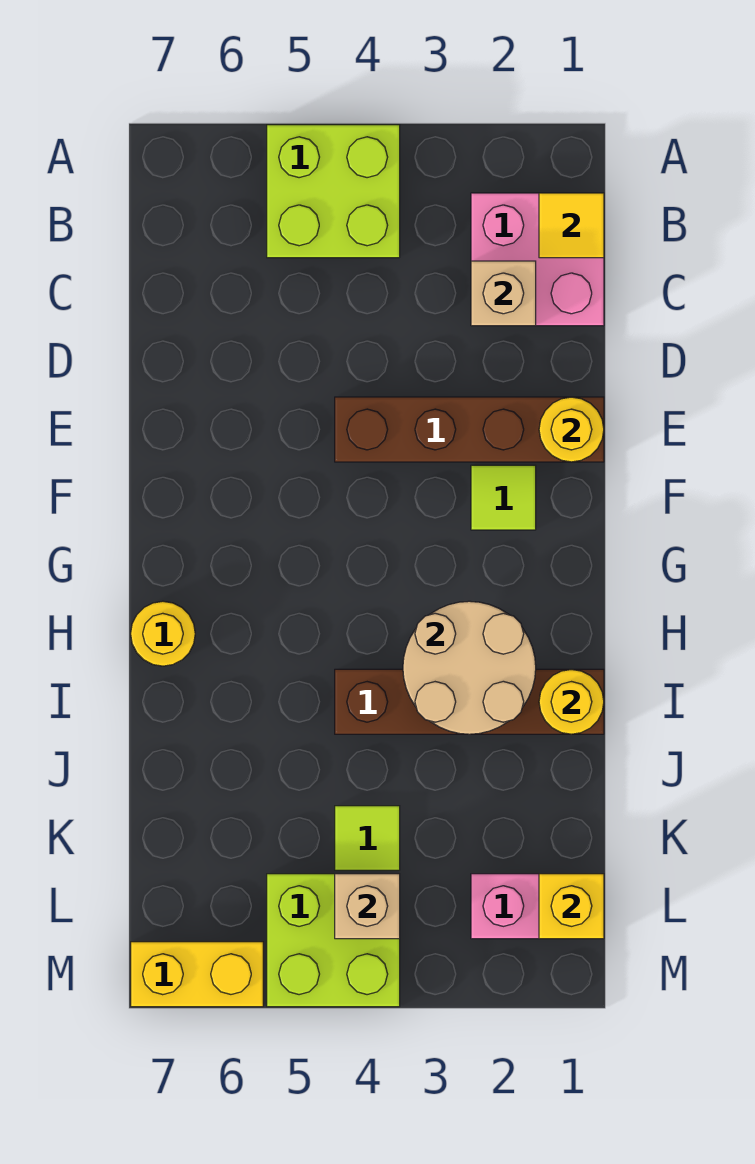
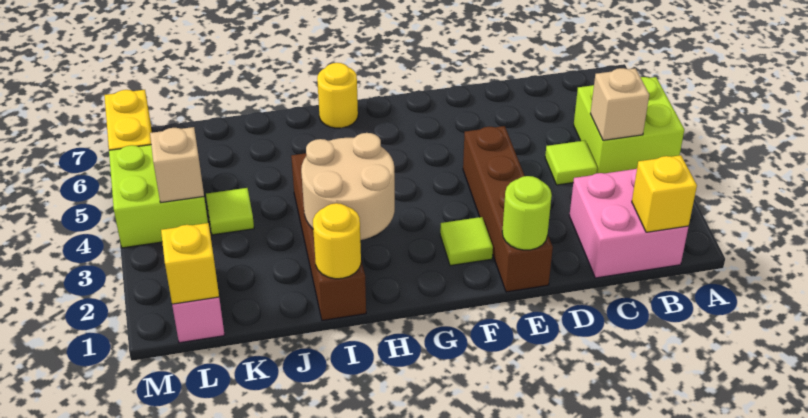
yellow tile B1 level 2 -> yellow brick B1 level 2
tan brick C2 level 2 -> tan brick B4 level 2
none -> lime tile C4 level 1
yellow round brick E1 level 2 -> lime round brick E1 level 2

